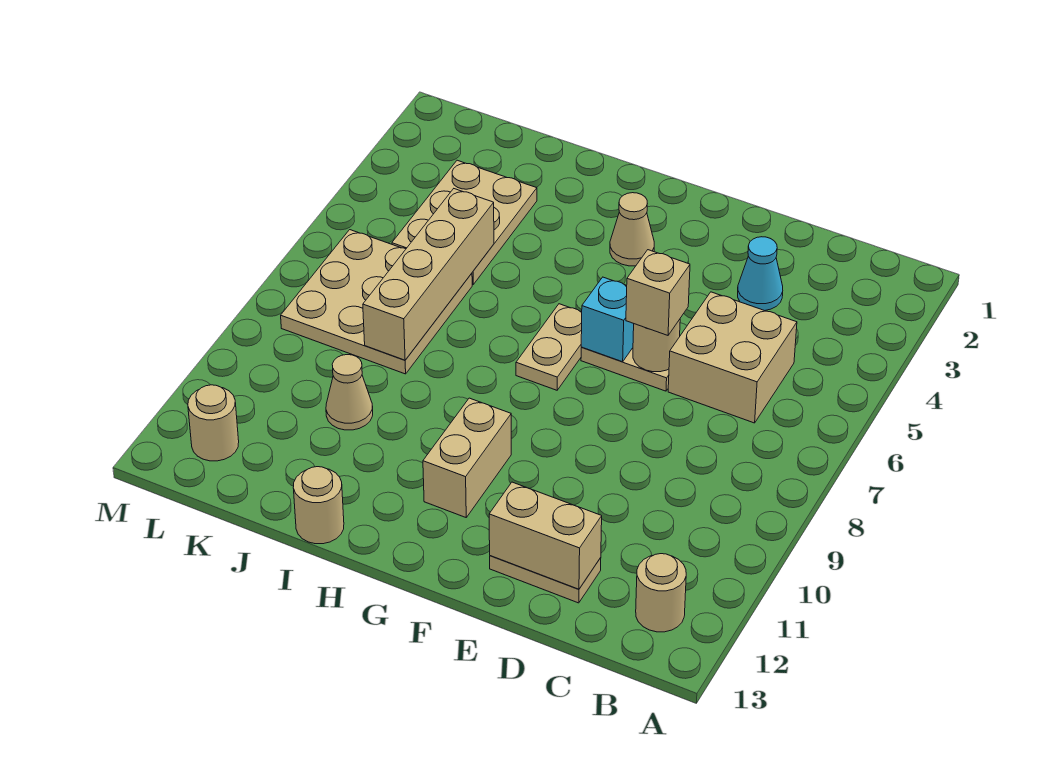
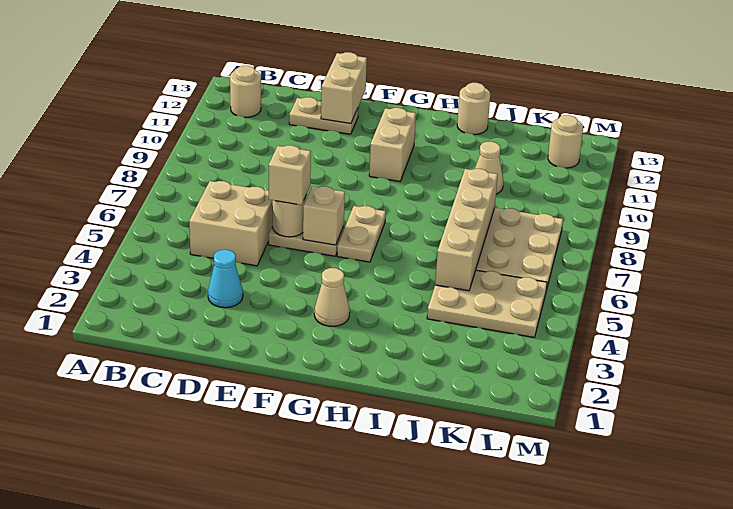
tan brick D12:E12 level 2 -> tan brick E12:E13 level 2
cyan brick F6 level 2 -> tan brick F6 level 2
tan plate J3:K5 level 1 -> tan plate J4:L5 level 1

